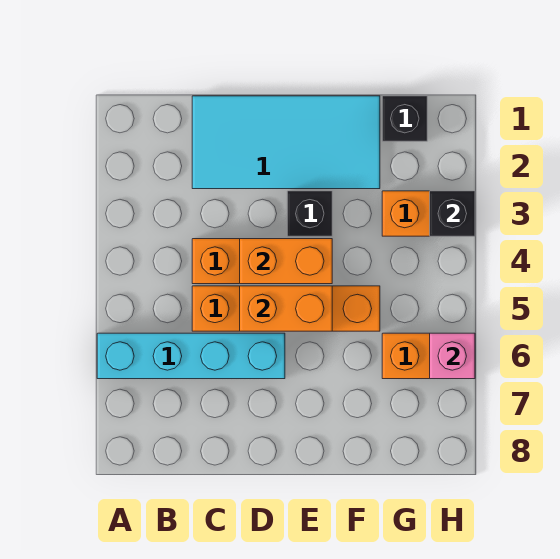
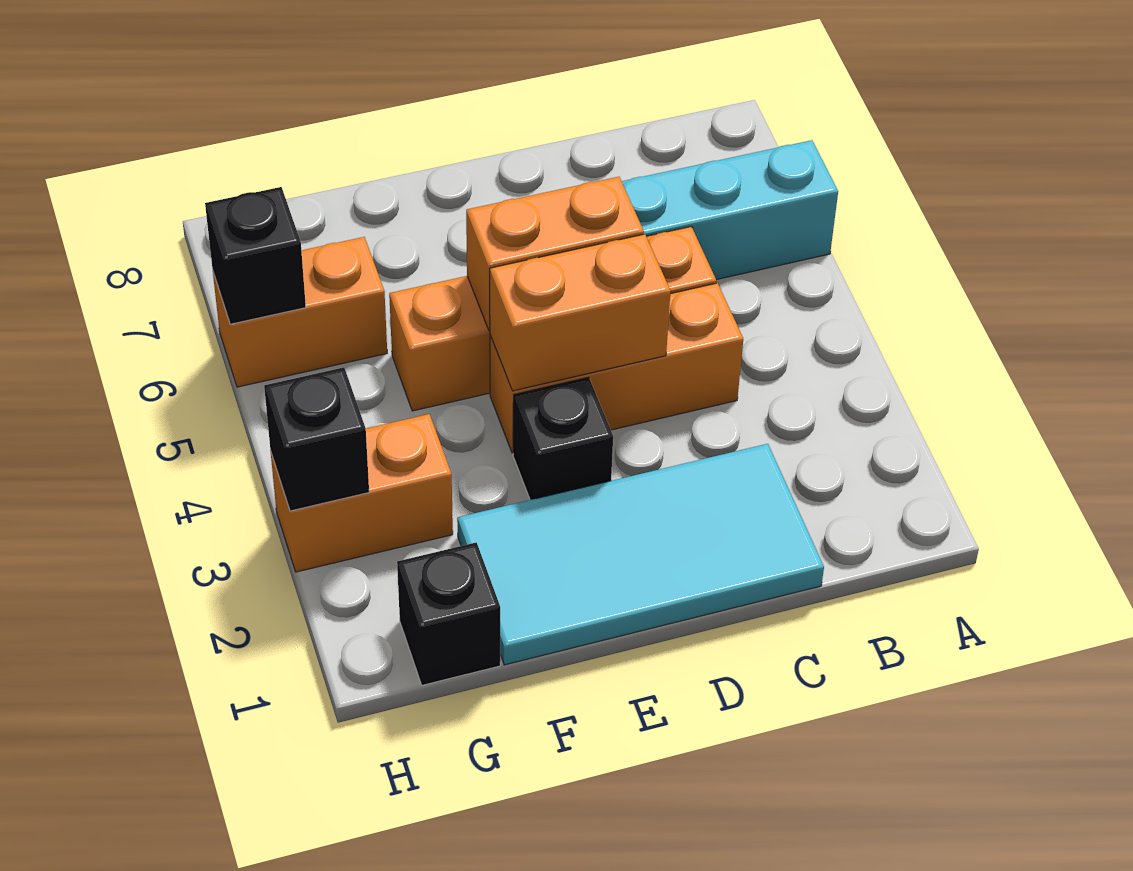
pink brick H6 level 2 -> black brick H6 level 2

